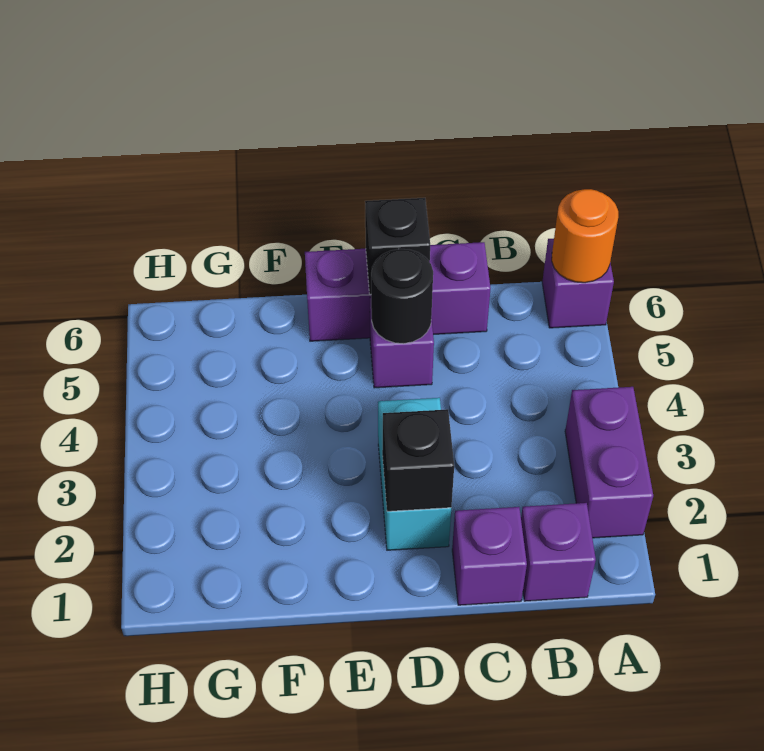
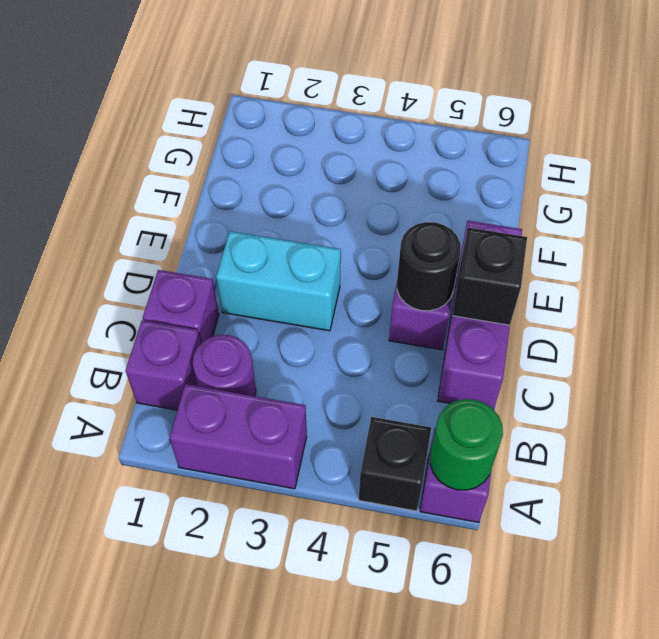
orange round brick A6 level 2 -> green round brick A6 level 2
none -> purple round brick B2 level 1
black brick D2 level 2 -> black brick A5 level 1

